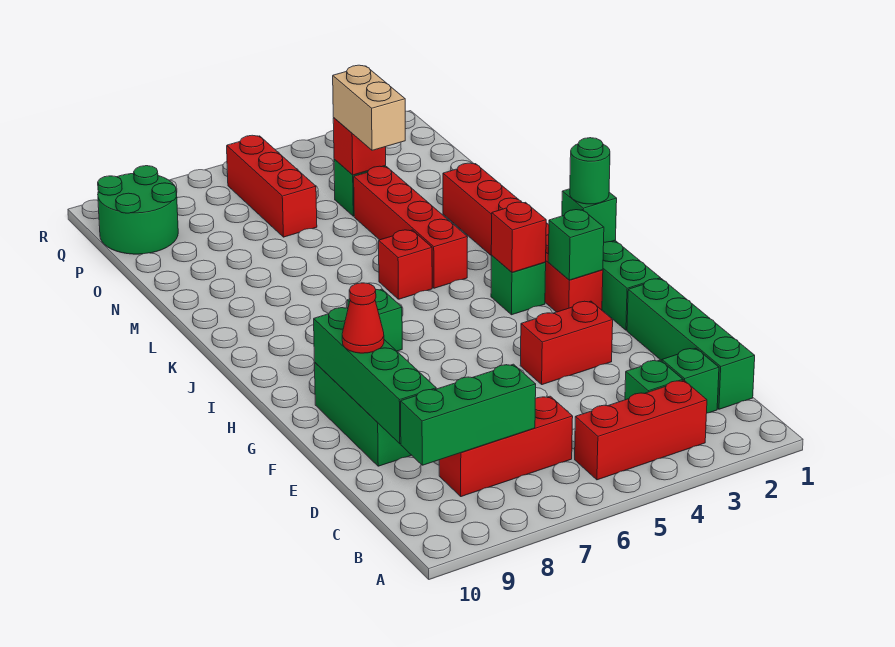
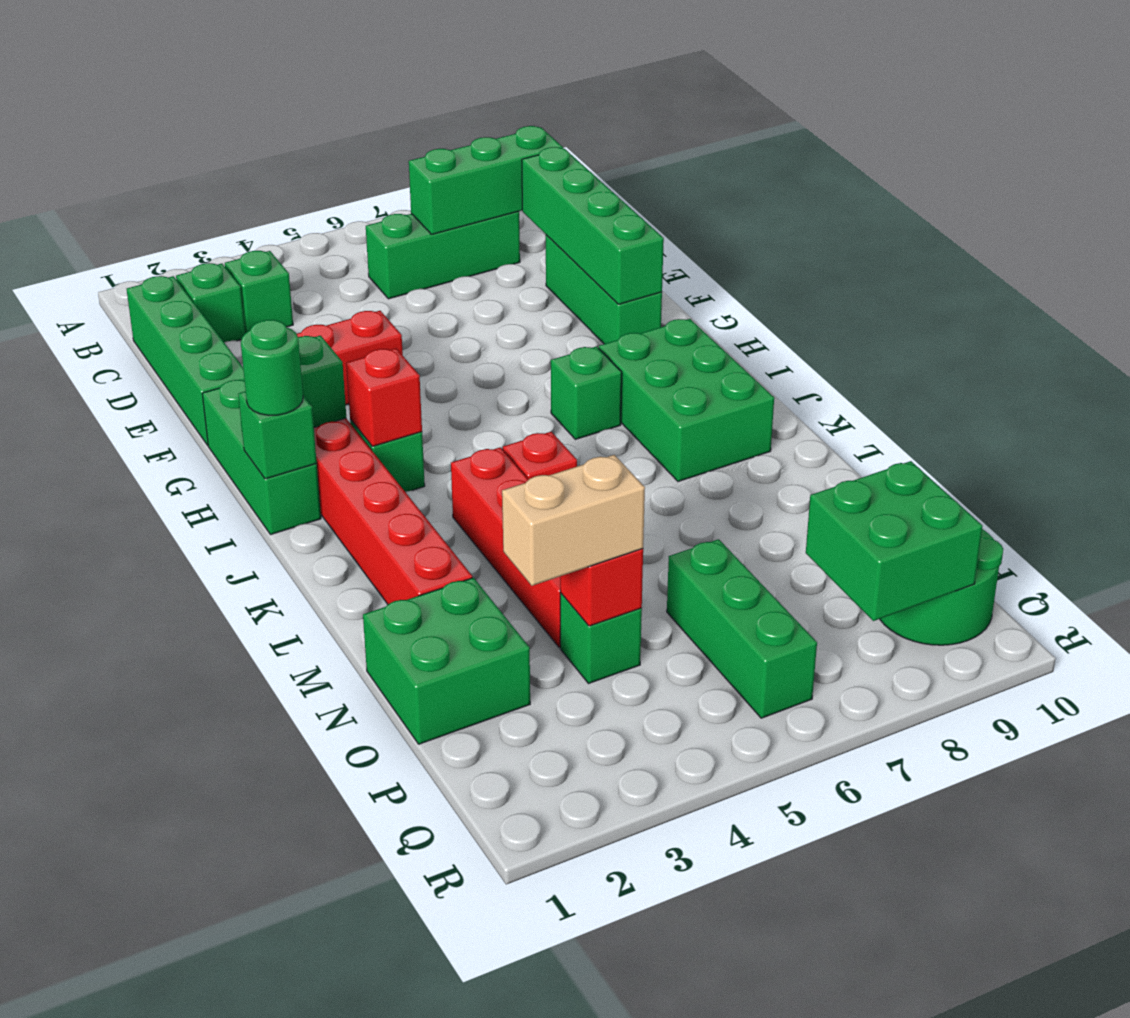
red brick B3:B5 level 1 -> none
red brick C6:C8 level 1 -> green brick C6:C8 level 1
red cone F9 level 3 -> none
none -> green brick I8:K9 level 1
none -> green brick N1:O2 level 1
tan brick N4:O4 level 3 -> tan brick O3:O4 level 3
red brick O6:Q6 level 1 -> green brick O6:Q6 level 1
none -> green brick P8:Q9 level 2

